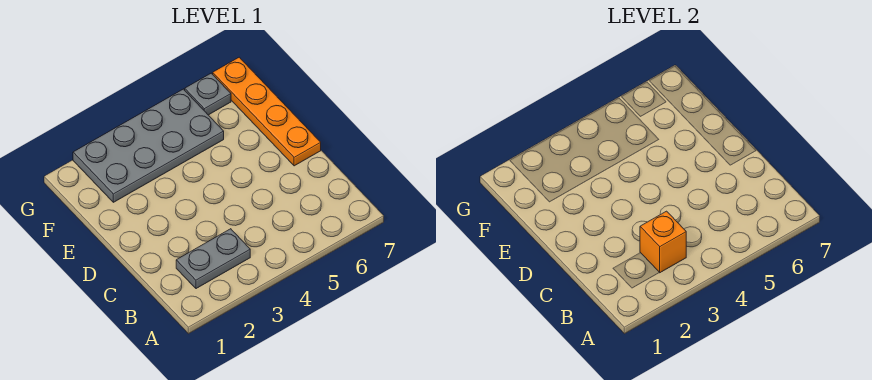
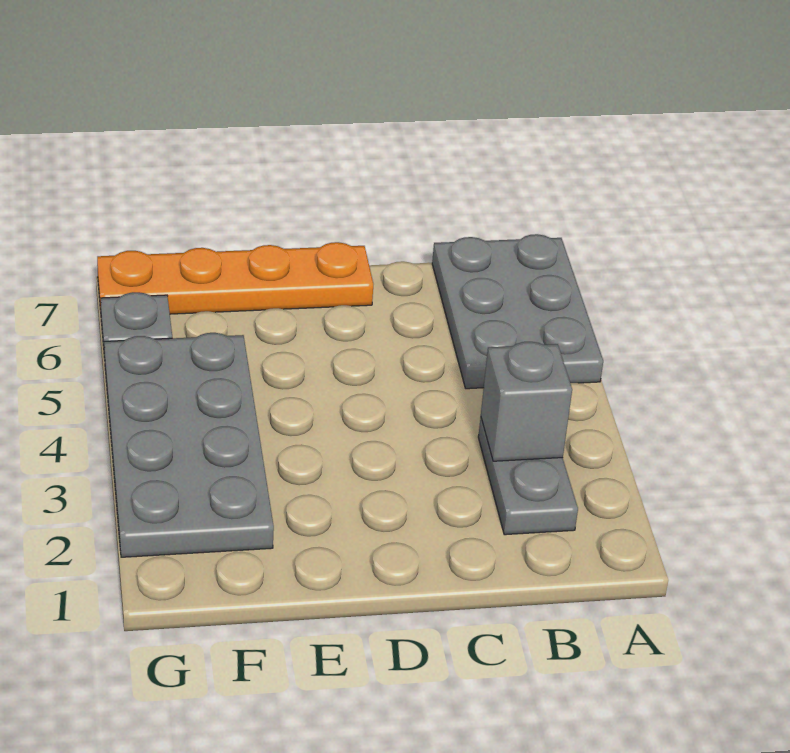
none -> grey plate A5:B7 level 1
orange brick B3 level 2 -> grey brick B3 level 2

